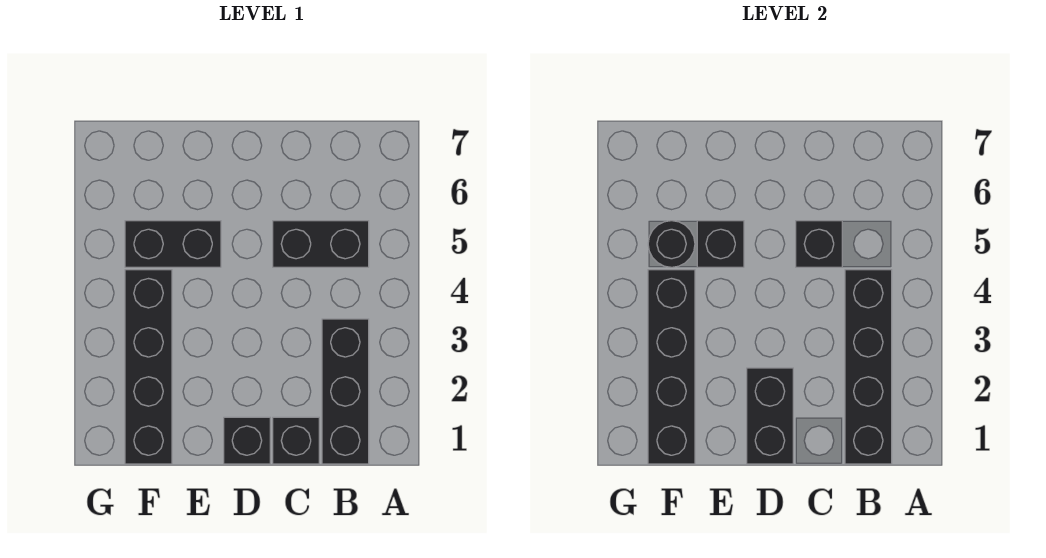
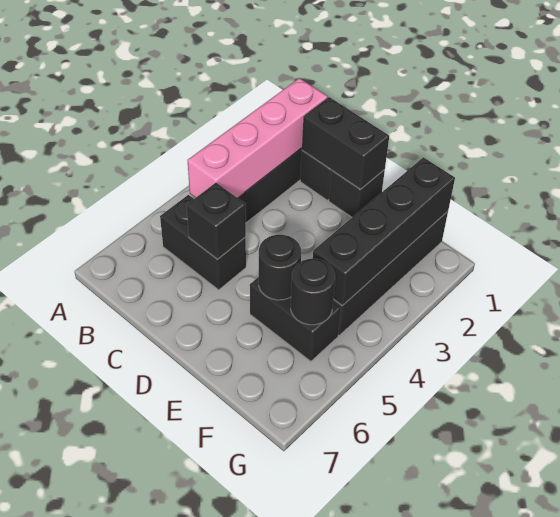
black brick B1:B4 level 2 -> pink brick B1:B4 level 2
black brick D1:D2 level 2 -> black brick C1:D1 level 2
black brick E5 level 2 -> black round brick E5 level 2

